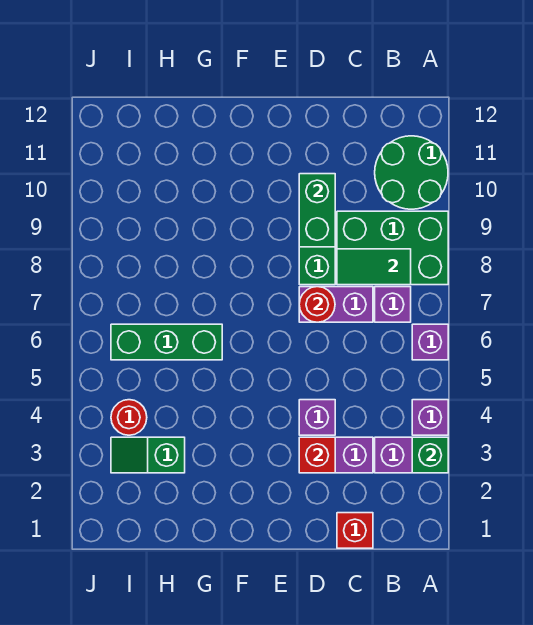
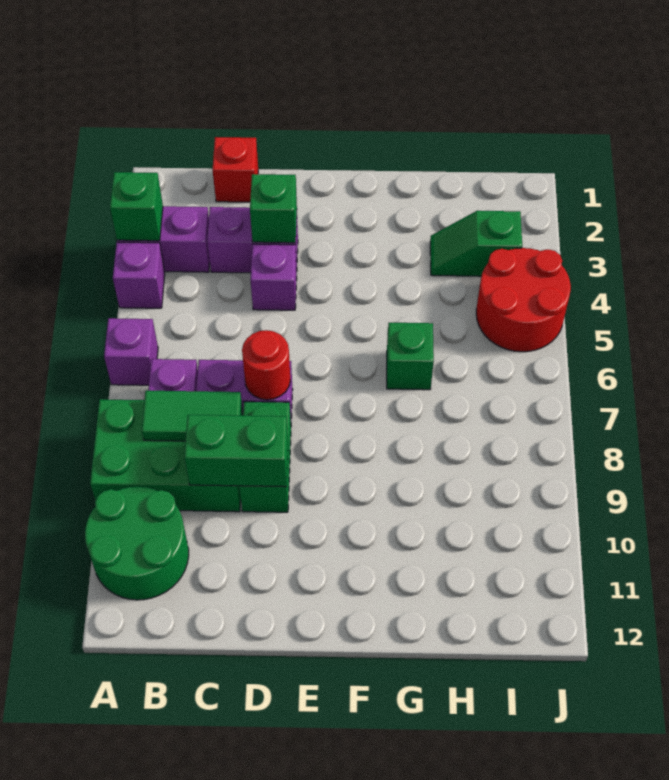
red brick D3 level 2 -> green brick D3 level 2
green brick D9:D10 level 2 -> green brick C9:D9 level 2
green brick G6:I6 level 1 -> green brick G6 level 1
green slope H3:I3 level 1 top H -> green slope H3:I3 level 1 top I
red round brick I4 level 1 -> red round brick I4:J5 level 1

